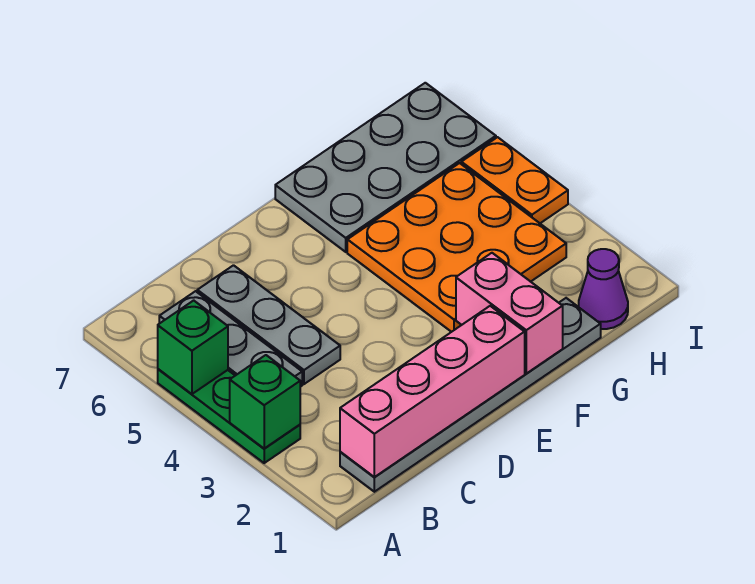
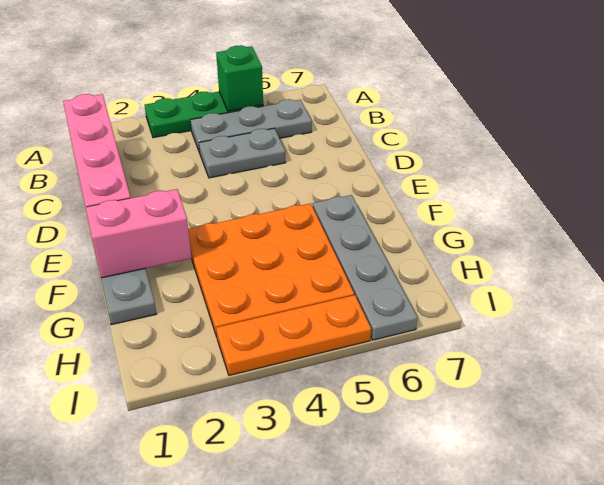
green brick A3 level 2 -> none
grey plate C4:C6 level 1 -> grey plate C4:C5 level 1
grey plate F6:I7 level 1 -> grey plate F6:I6 level 1
purple cone H1 level 1 -> none
orange plate I4:I5 level 1 -> orange plate I3:I5 level 1

